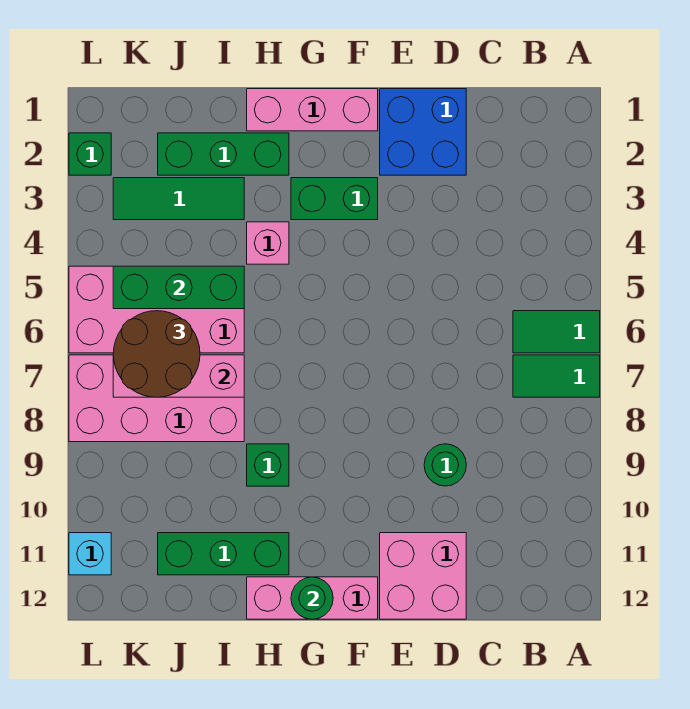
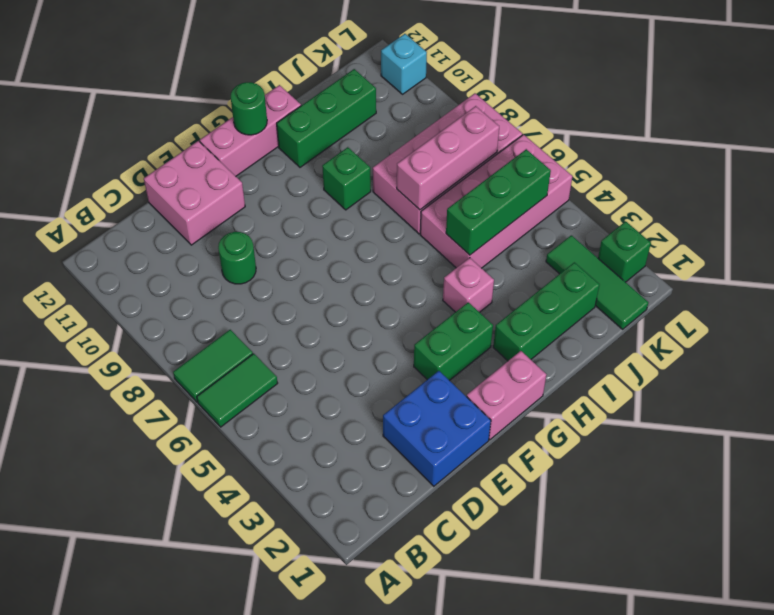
pink brick F1:H1 level 1 -> pink brick F1:G1 level 1
green tile I3:K3 level 1 -> green tile K1:K3 level 1
brown round brick J6:K7 level 3 -> none

